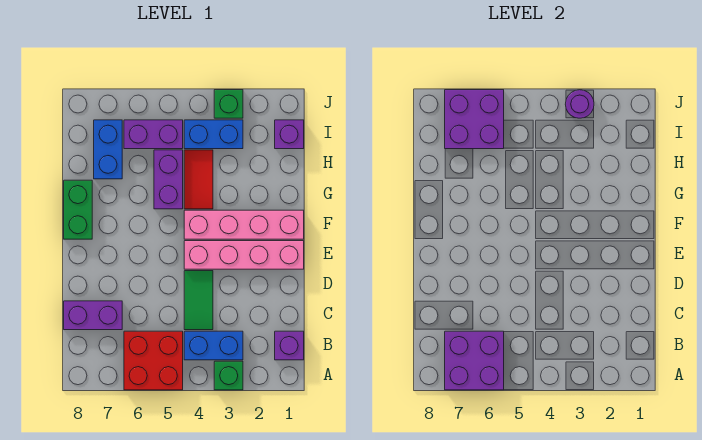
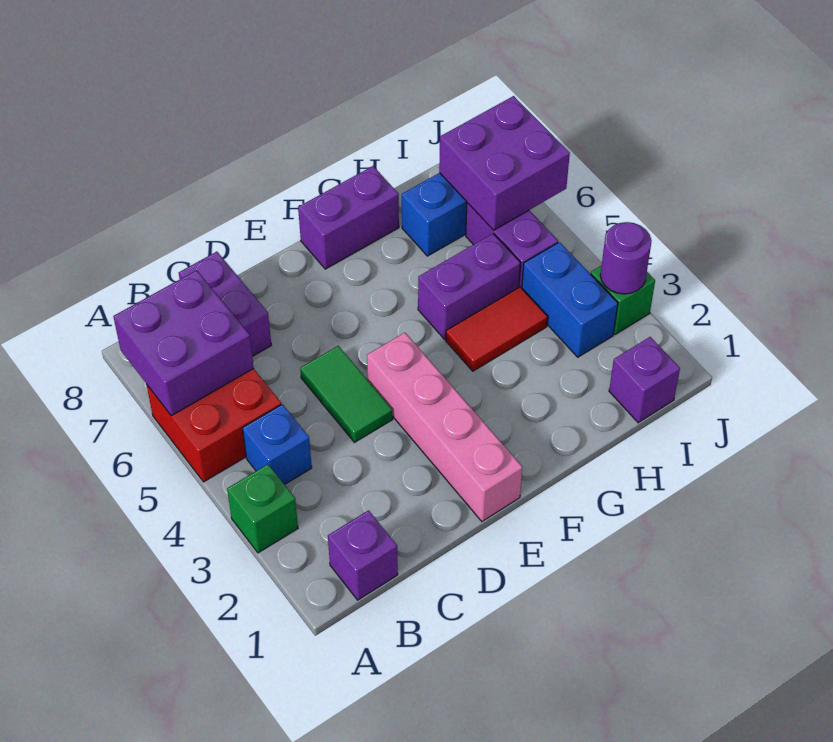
blue brick B3:B4 level 1 -> blue brick B4 level 1
green tile C4:D4 level 1 -> green tile D4:D5 level 1
pink brick F1:F4 level 1 -> none
green brick F8:G8 level 1 -> purple brick F8:G8 level 1

